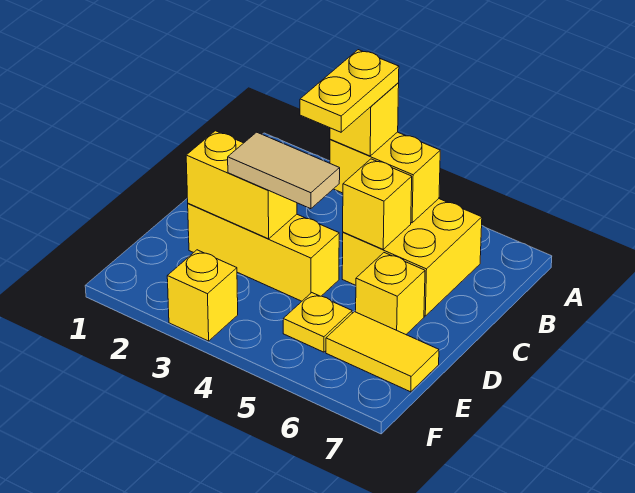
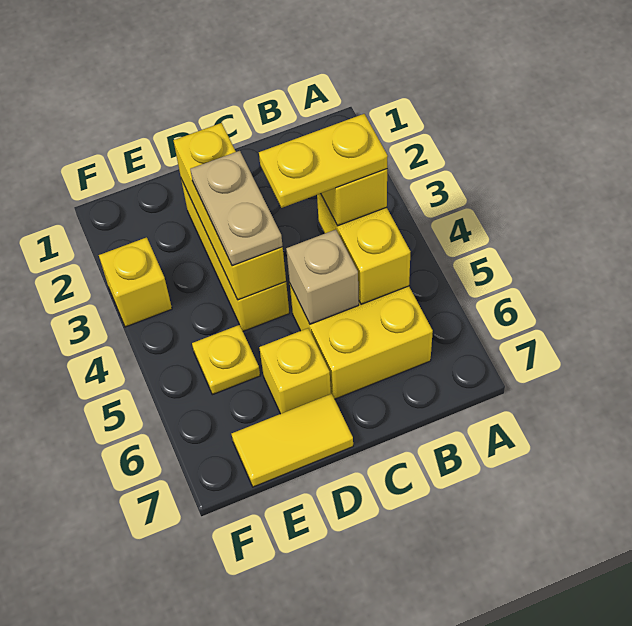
yellow brick C5 level 2 -> tan brick C5 level 2
yellow brick D2:D3 level 2 -> yellow brick D2:D4 level 2
tan tile D3:D4 level 3 -> tan plate D3:D4 level 3
yellow tile E6:E7 level 1 -> yellow tile D7:E7 level 1

